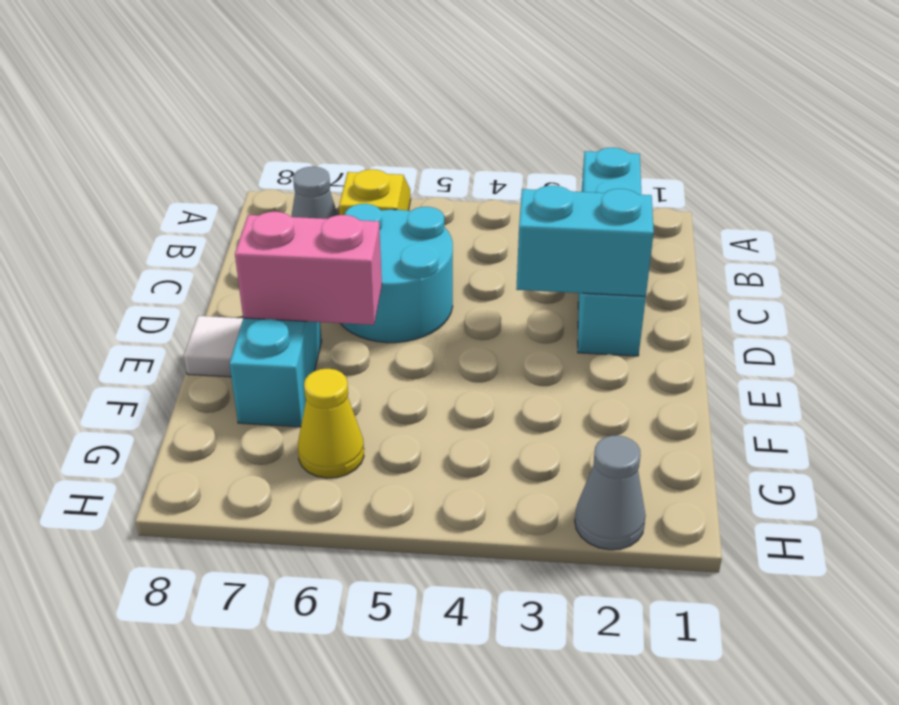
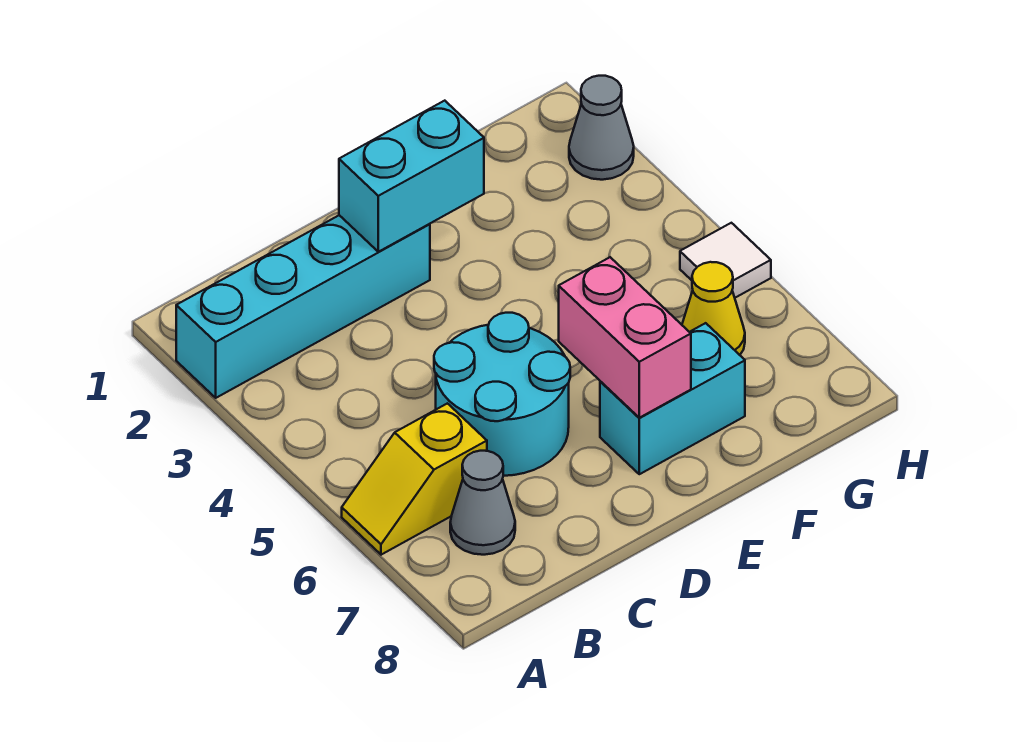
cyan brick D2:D3 level 2 -> cyan brick D2:E2 level 2
white tile E8 level 1 -> white tile H5 level 1

